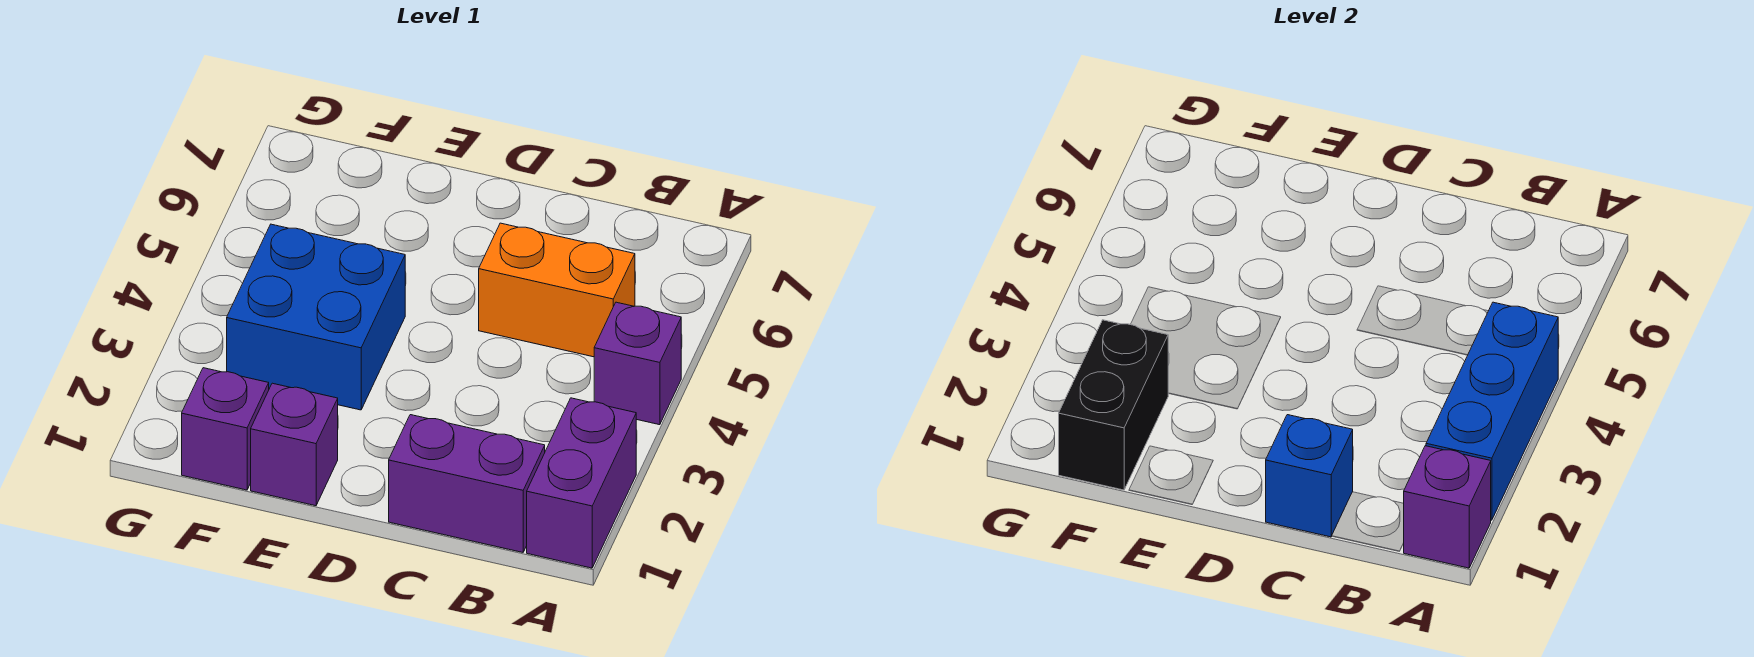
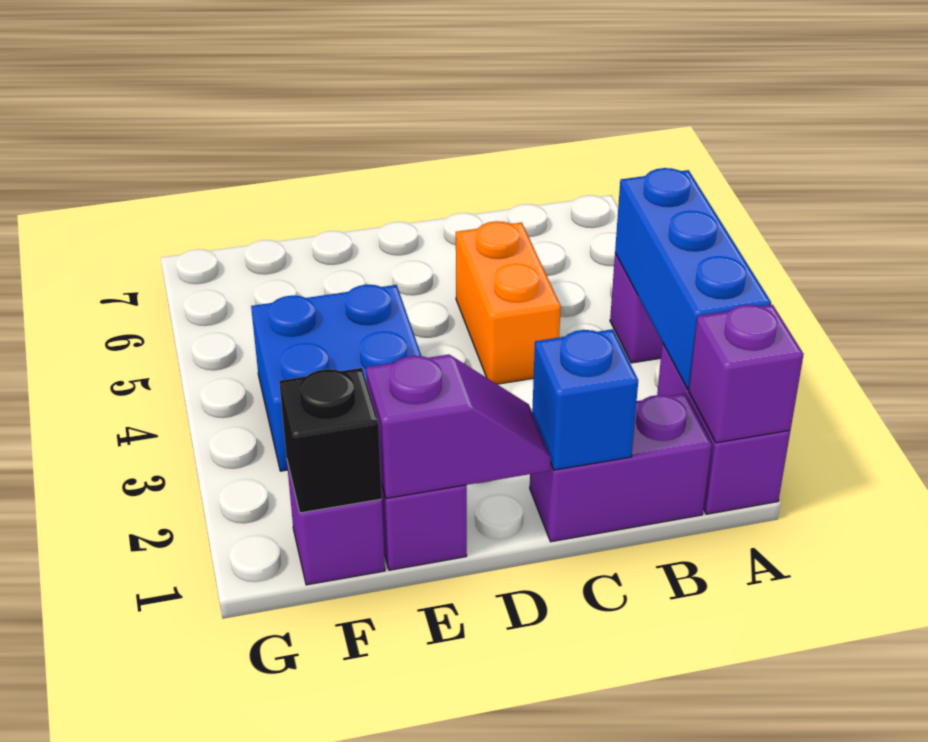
orange brick B5:C5 level 1 -> orange brick C4:C5 level 1
none -> purple slope D1:E1 level 2 top E
black brick F1:F2 level 2 -> black brick F1 level 2

